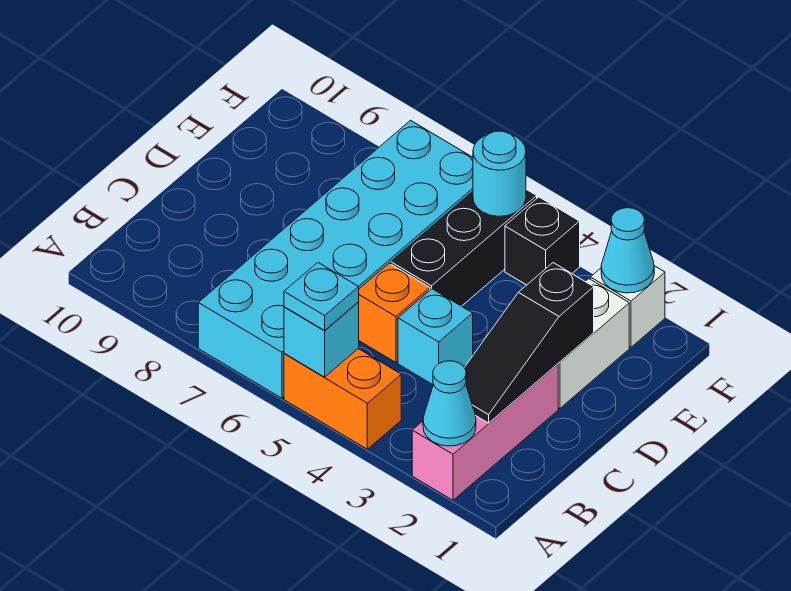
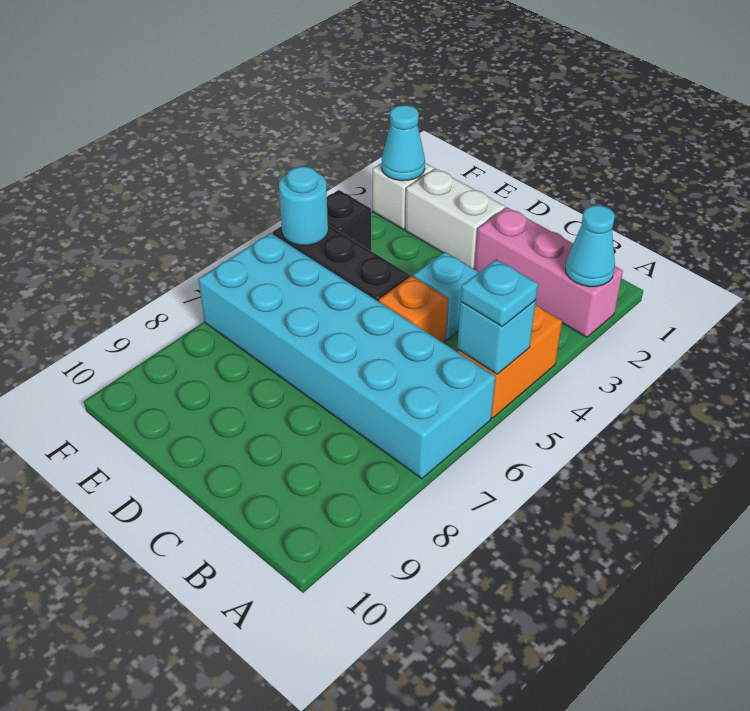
black slope B2:D2 level 2 top D -> none

